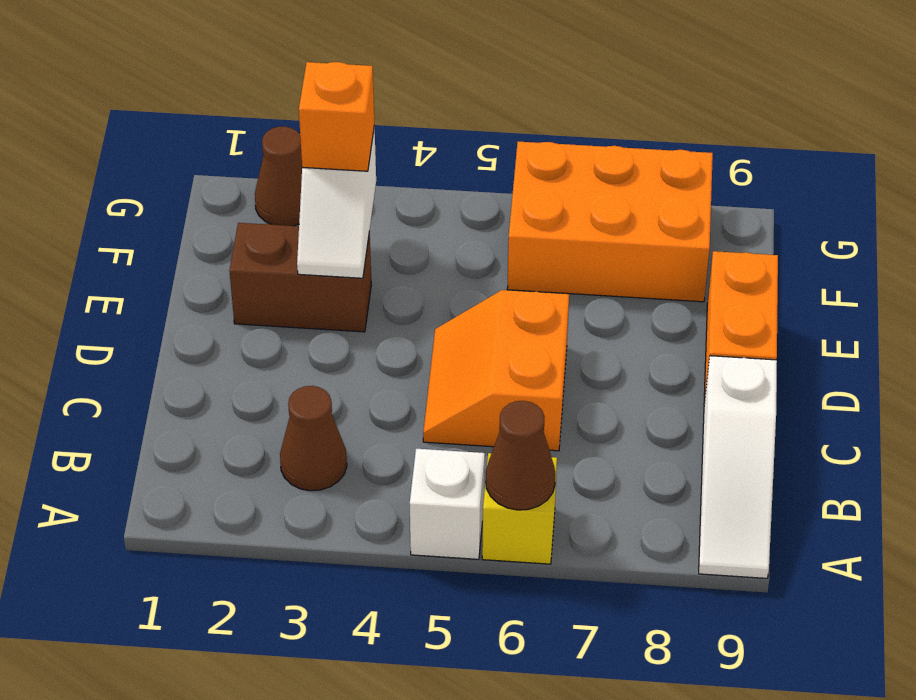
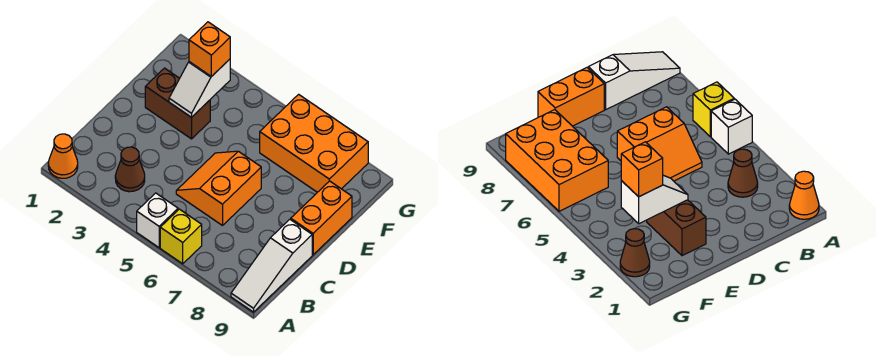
none -> orange cone A1 level 1
brown cone A6 level 2 -> none

